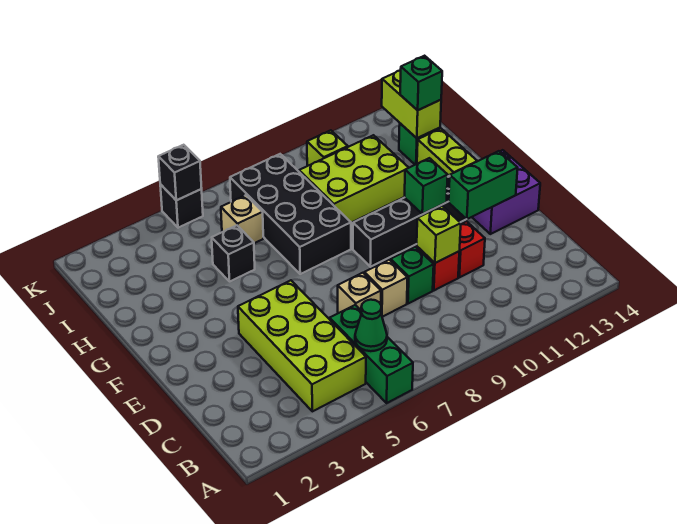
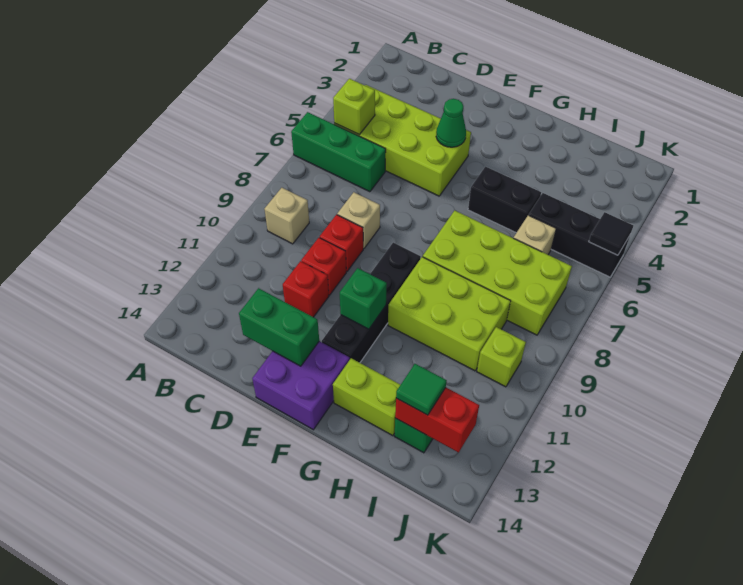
green cone B6 level 2 -> green cone E4 level 2
tan brick D7 level 1 -> tan brick B9 level 1
green brick D9 level 1 -> red brick D9 level 1
lime brick D10 level 2 -> lime brick B5 level 2
green brick E12:E13 level 2 -> green brick D13:E13 level 2
black brick G7:J8 level 1 -> lime brick G7:J8 level 1
black brick H5 level 1 -> black brick G5:H5 level 1
lime brick H9:I11 level 1 -> lime brick G9:I10 level 1
lime brick I13:J13 level 2 -> red brick I13:J13 level 2
green brick I13 level 3 -> green tile I13 level 3
black brick K5 level 1 -> black brick I5:K5 level 1
black brick K5 level 2 -> black tile K5 level 2

